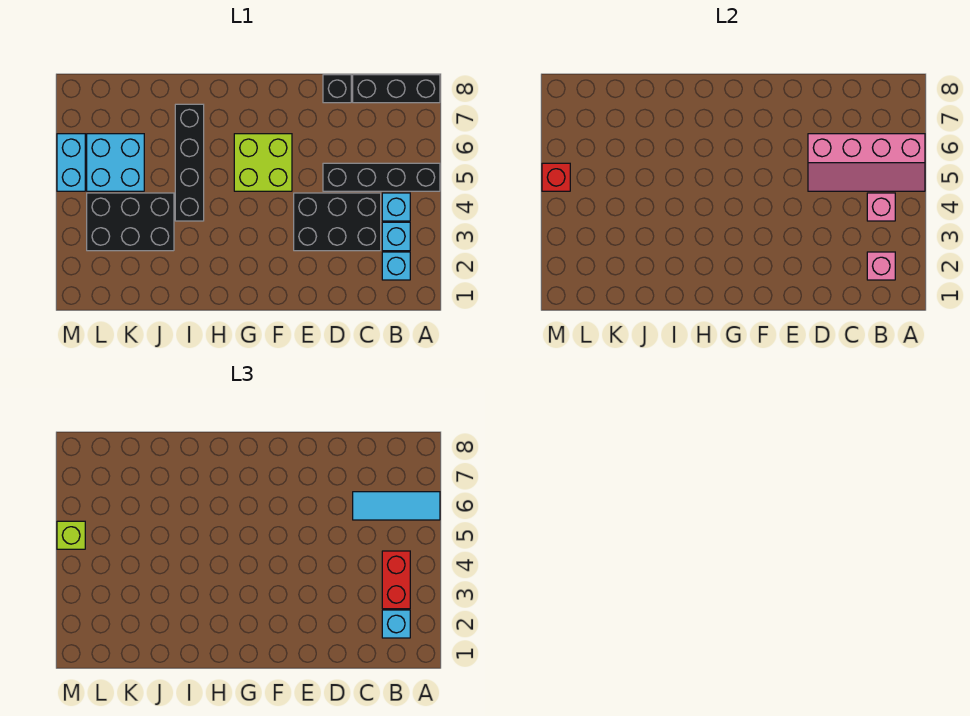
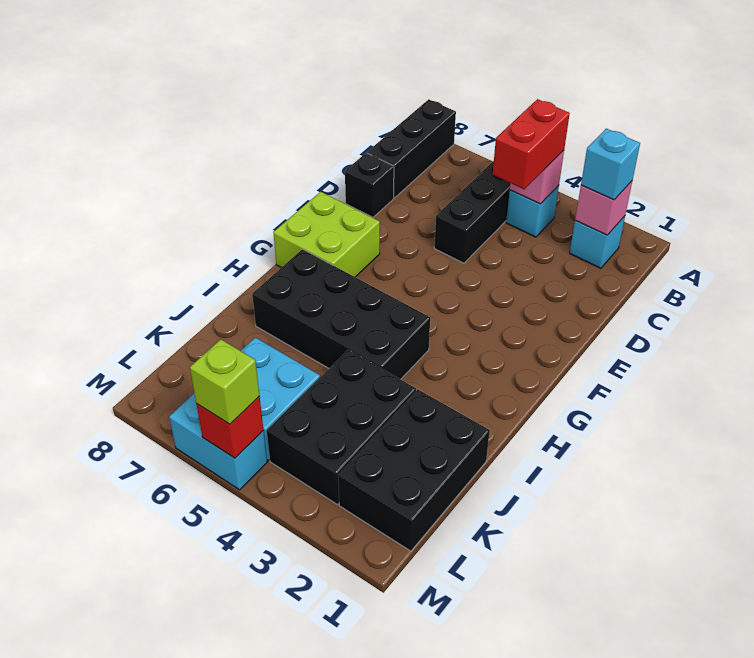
pink slope A5:D6 level 2 top 6 -> none
cyan tile A6:C6 level 3 -> none
cyan brick B3 level 1 -> none
red brick B3:B4 level 3 -> red brick B4:C4 level 3
black brick C3:E4 level 1 -> black brick J1:L2 level 1
lime brick F5:G6 level 1 -> lime brick F7:G8 level 1
black brick I4:I7 level 1 -> black brick H4:I7 level 1

